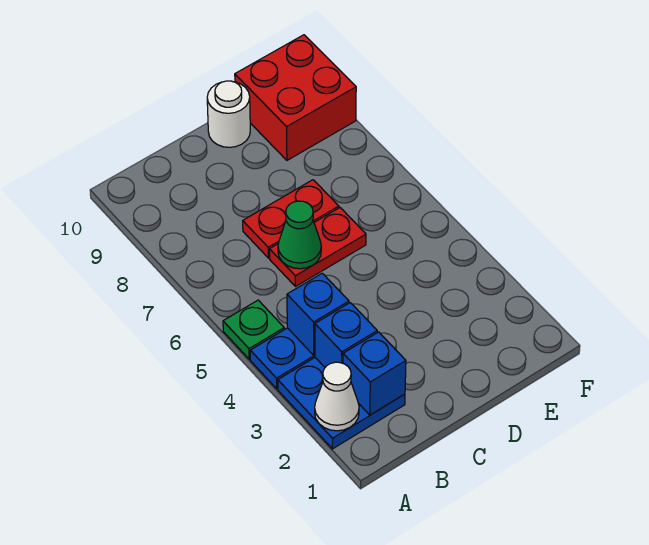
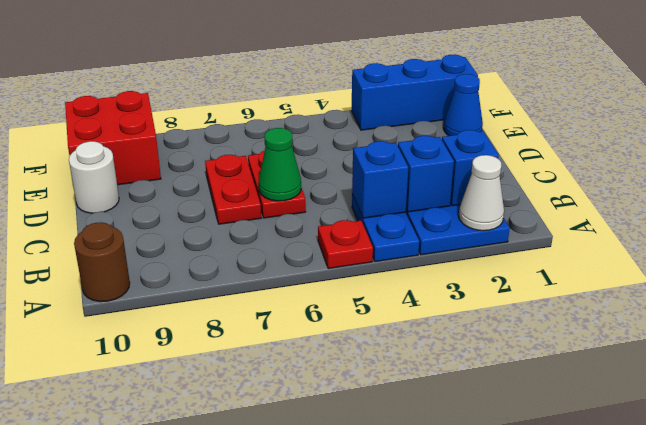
green plate A5 level 1 -> red plate A5 level 1
none -> brown round brick A10 level 1
none -> blue cone E1 level 1
none -> blue brick F1:F3 level 1

